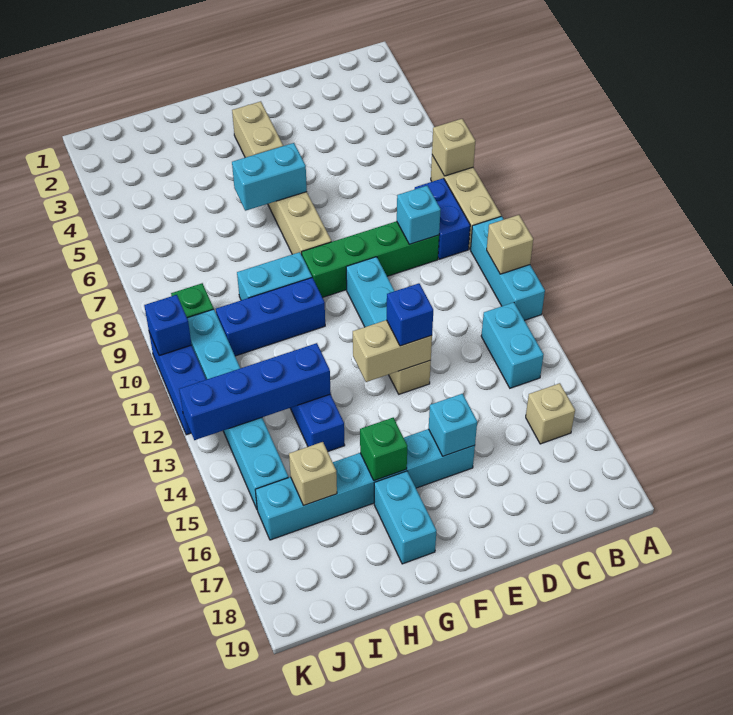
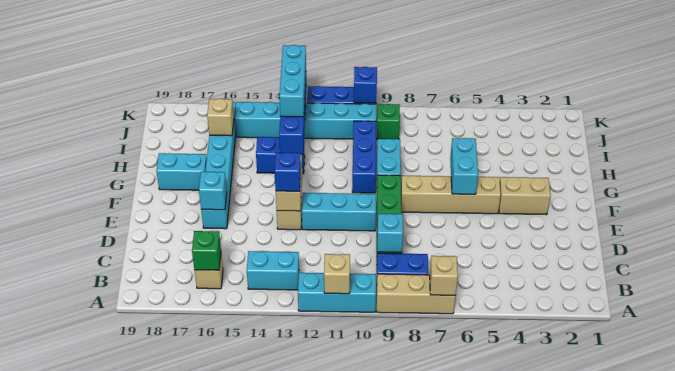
green brick G16 level 2 -> green brick B16 level 2
none -> cyan brick I13:K13 level 3

